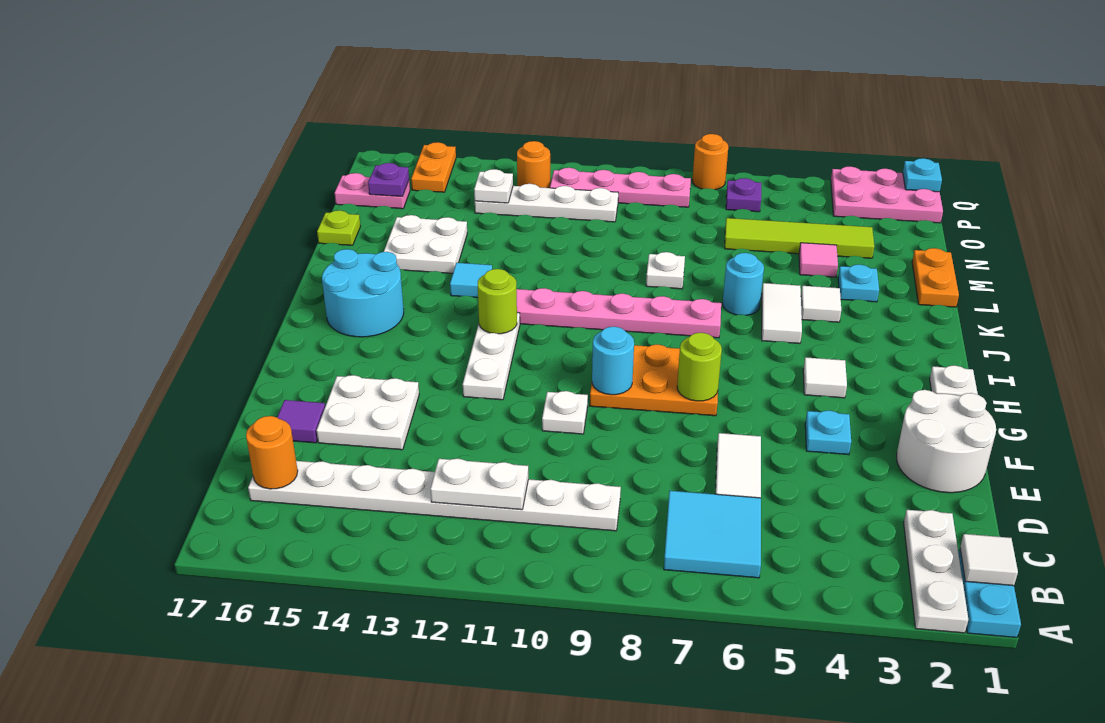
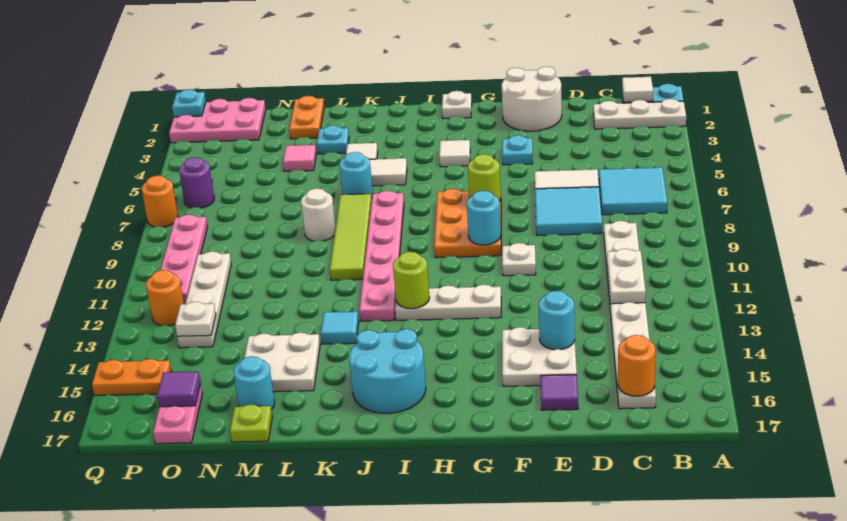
none -> cyan tile D7:E8 level 1
none -> cyan round brick E14 level 2
orange plate L1:M1 level 1 -> orange plate M1:M2 level 1
white plate L8 level 1 -> white round brick L8 level 1
none -> cyan round brick M16 level 1
lime tile N3:N6 level 1 -> lime tile K7:K10 level 1
purple plate O16 level 2 -> purple tile O16 level 2
pink plate P1:Q3 level 1 -> pink plate O1:Q2 level 1
purple plate P6 level 1 -> purple round brick P6 level 1

